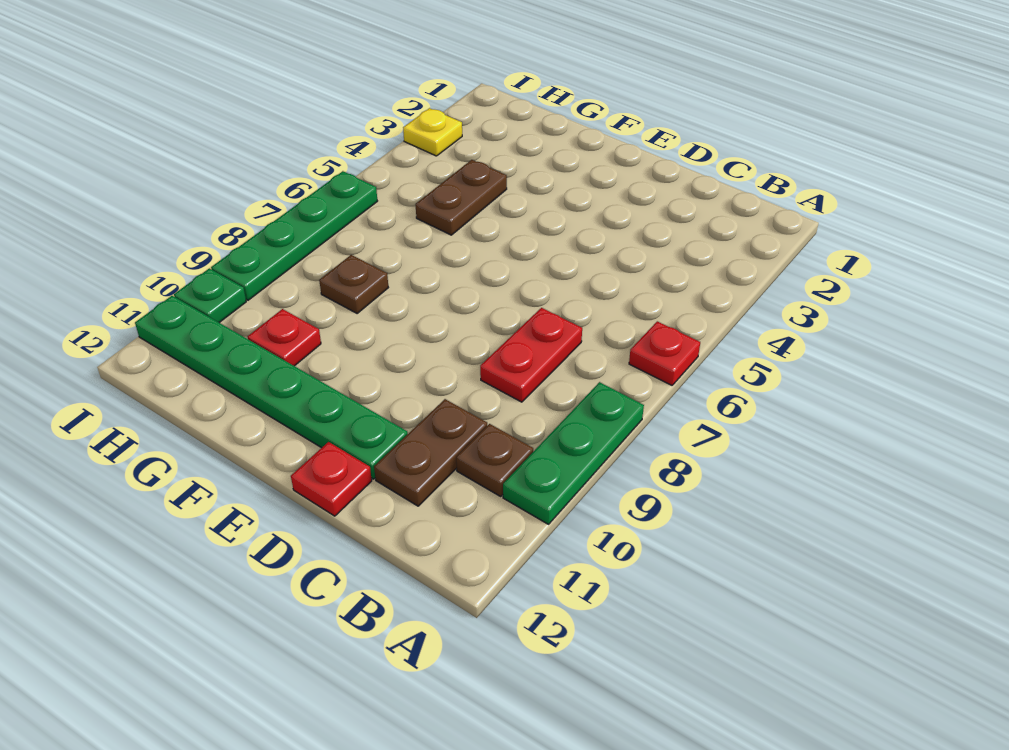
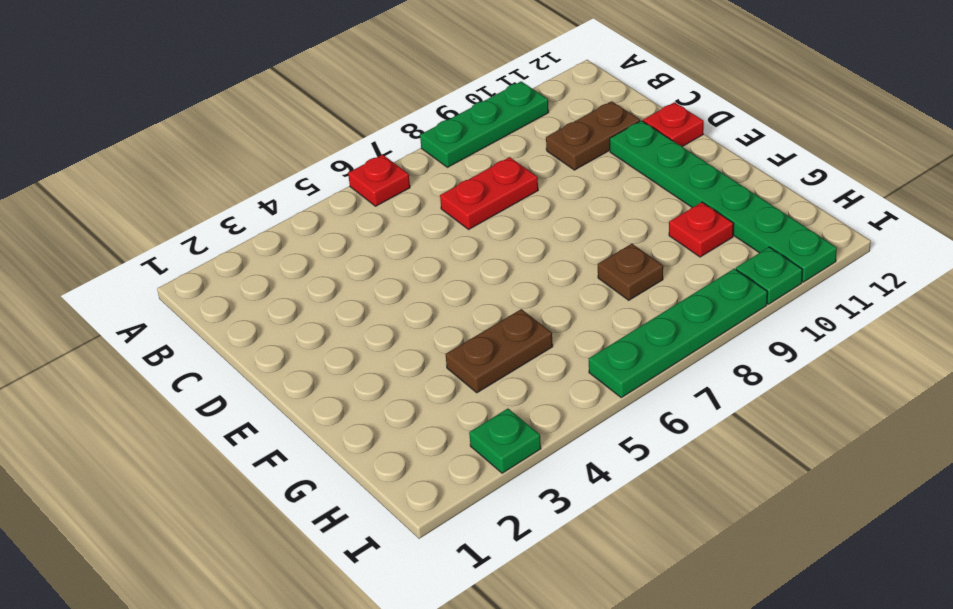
brown plate B10 level 1 -> none
yellow plate I3 level 1 -> green plate I3 level 1

